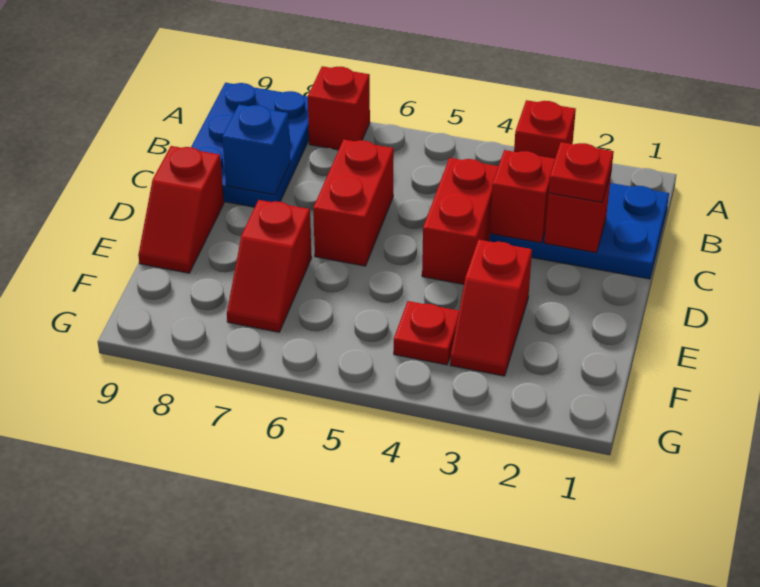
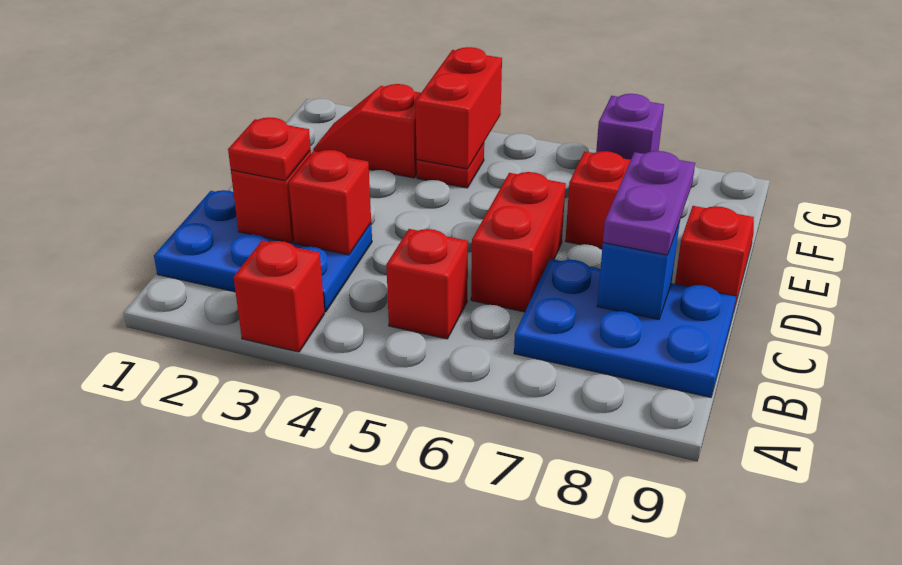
red brick A7 level 1 -> red brick B5 level 1
blue plate A8:C9 level 1 -> blue plate B7:C9 level 1
red brick C4:D4 level 1 -> red brick F4:G4 level 2
none -> purple plate C8:D8 level 3
red slope E3:F3 level 1 top E -> red slope F2:F3 level 1 top 3
none -> purple brick G7 level 1

